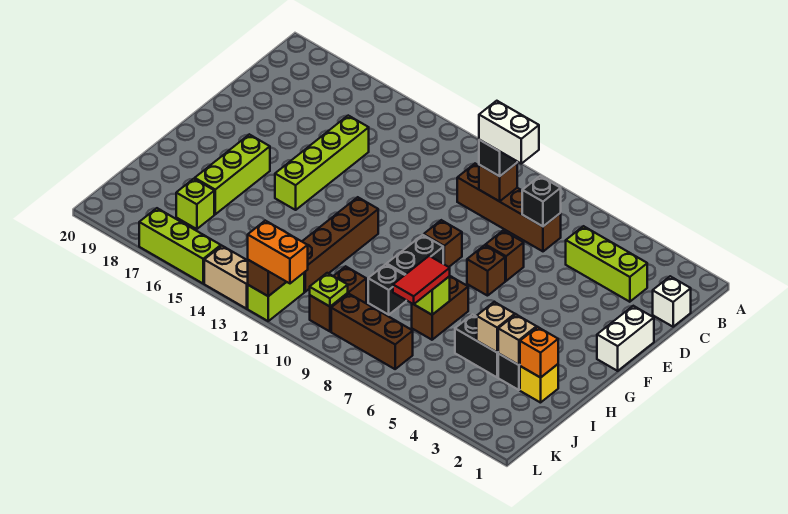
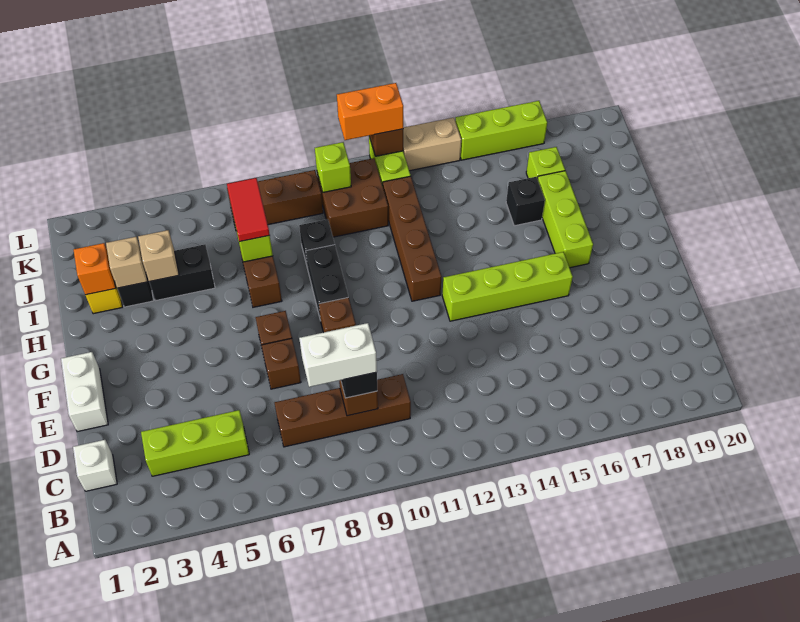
black brick C7 level 2 -> black brick I16 level 1
lime brick D15:G15 level 1 -> lime brick F13:F16 level 1
brown brick J10:K10 level 1 -> brown brick J10:K11 level 1
lime plate K10 level 2 -> lime brick K10 level 2

